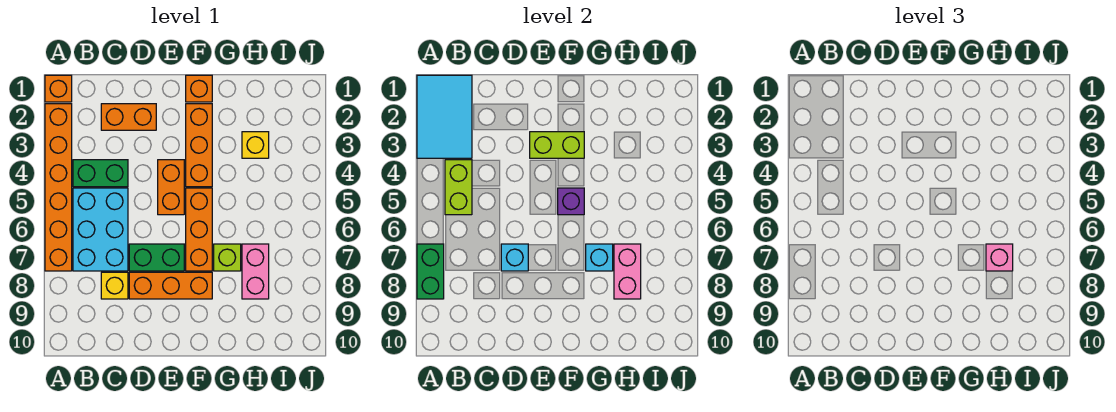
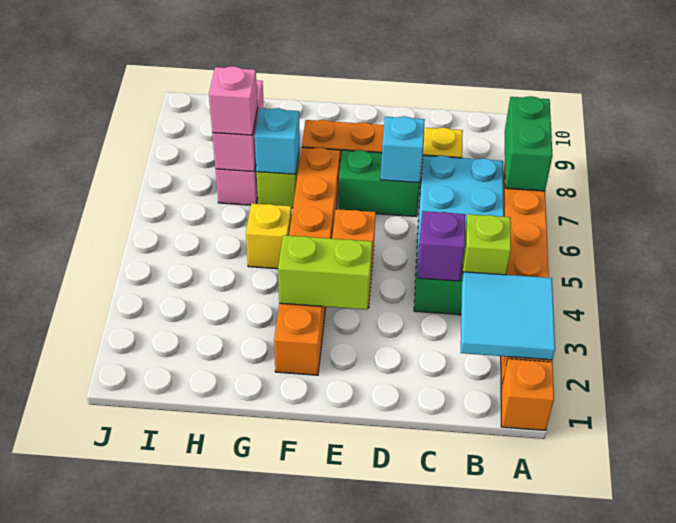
cyan tile A1:B3 level 2 -> cyan tile A2:B3 level 2
lime brick B4:B5 level 2 -> lime brick B4 level 2
orange brick C2:D2 level 1 -> none
orange brick F1 level 1 -> none
purple brick F5 level 2 -> purple brick C4 level 2
yellow brick H3 level 1 -> yellow brick G5 level 1

